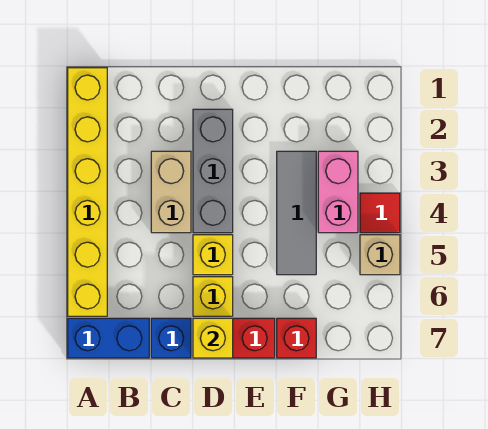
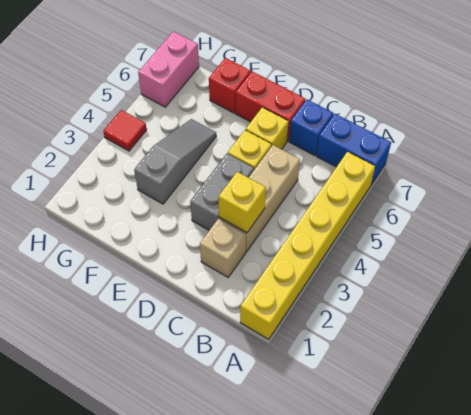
tan brick C3:C4 level 1 -> tan brick C3:C5 level 1
grey brick D2:D4 level 1 -> grey brick D3:D4 level 1
yellow brick D7 level 2 -> yellow brick C3 level 2
grey tile F3:F5 level 1 -> grey slope F3:F5 level 1 top 3
pink brick G3:G4 level 1 -> pink brick H6:H7 level 1
tan brick H5 level 1 -> tan brick C2 level 1

